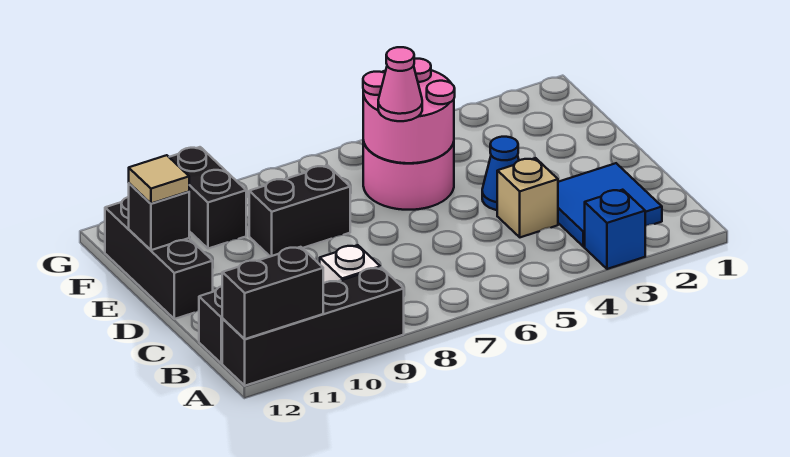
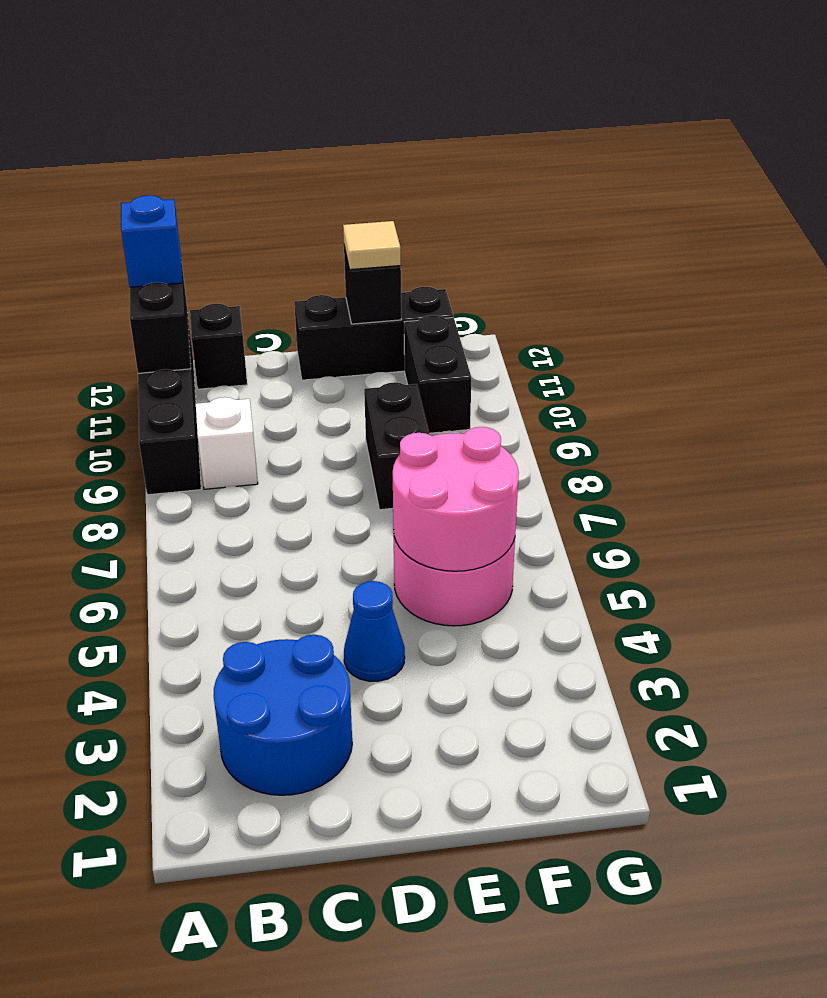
blue brick A3 level 1 -> blue brick A12 level 3
blue tile B2:C3 level 1 -> blue round brick B2:C3 level 1
tan brick C4 level 1 -> none
pink cone E6 level 3 -> none
black brick F10:G10 level 1 -> black brick F10:F11 level 1

